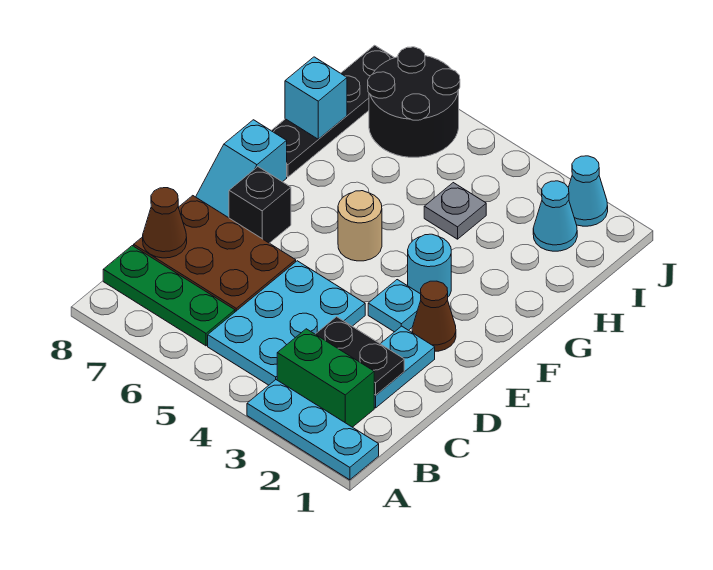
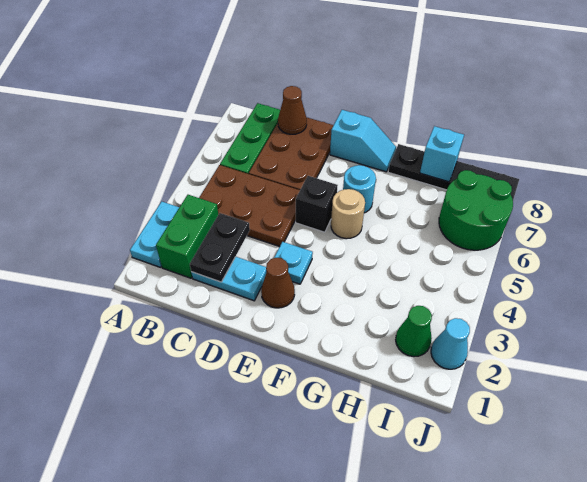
cyan plate A1:A3 level 1 -> cyan plate A2:A3 level 1
cyan plate B4:D5 level 1 -> brown plate B4:D5 level 1
black brick E7 level 1 -> black brick E5 level 1
cyan slope E8:F8 level 1 top F -> cyan slope E8:F8 level 1 top E
cyan round brick F3 level 1 -> cyan round brick F6 level 1
grey plate H4 level 1 -> none
cyan cone I2 level 1 -> green cone I2 level 1
black round brick I6:J7 level 1 -> green round brick I6:J7 level 1

